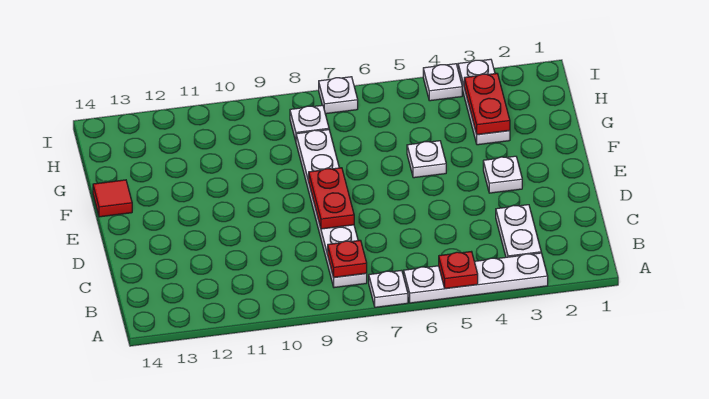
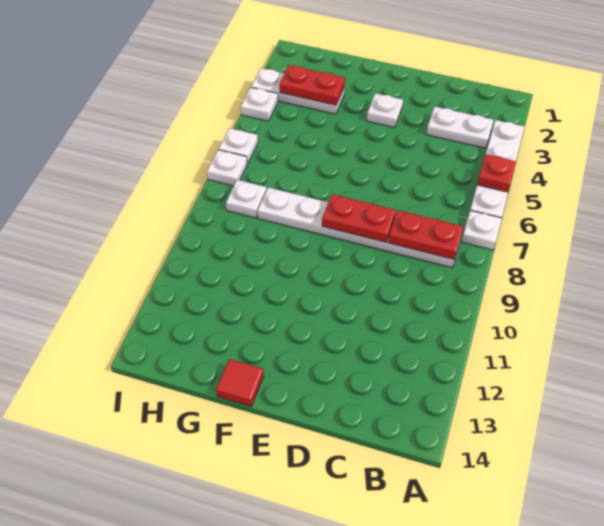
red plate B8 level 2 -> red plate B8:C8 level 2
white plate F5 level 1 -> white plate I6 level 1

